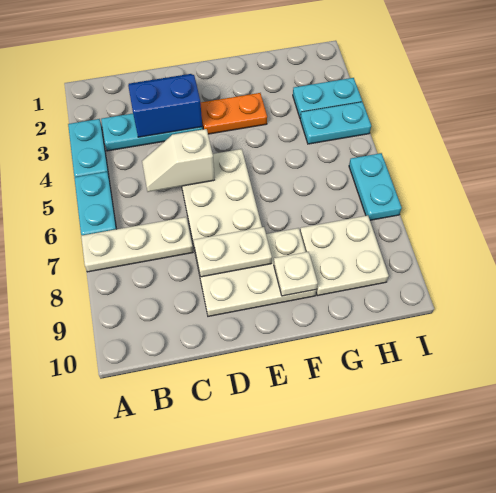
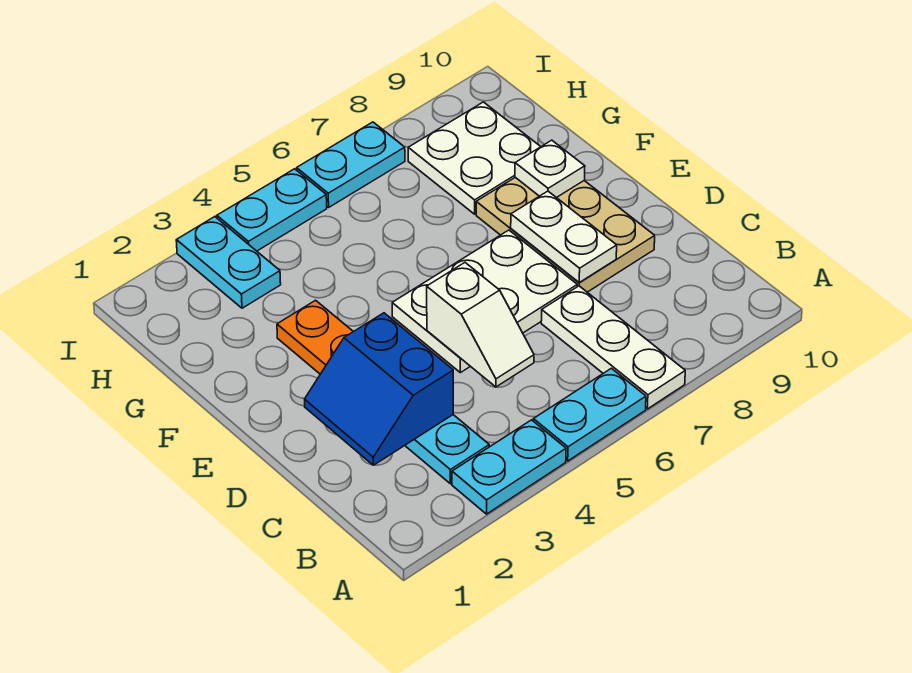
white plate D8:F9 level 1 -> tan plate D8:F9 level 1
cyan plate H4:I4 level 1 -> cyan plate I4:I5 level 1

